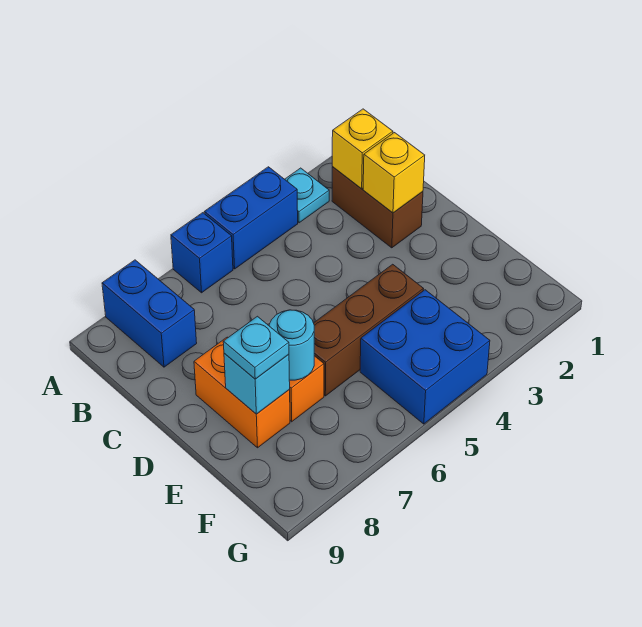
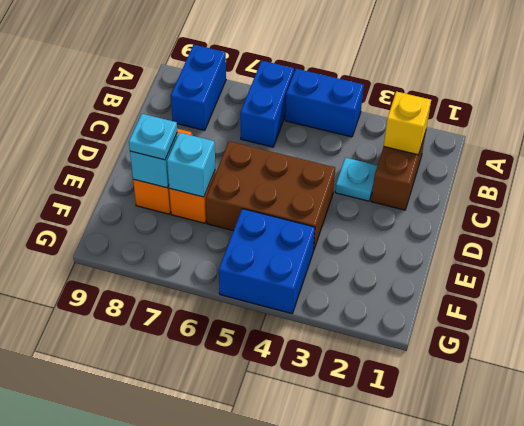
cyan plate A3 level 1 -> cyan plate C3 level 1
blue brick A6 level 1 -> blue brick A6:B6 level 1
yellow brick C2 level 2 -> none
brown brick E4:E6 level 1 -> brown brick D4:E6 level 1
cyan round brick E7 level 2 -> cyan brick E7 level 2

